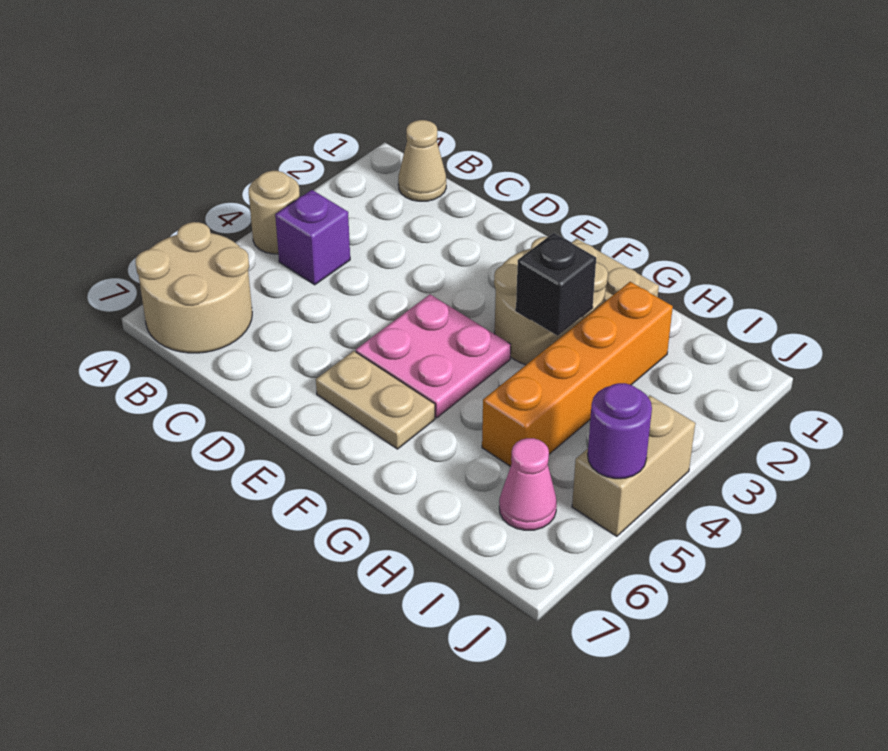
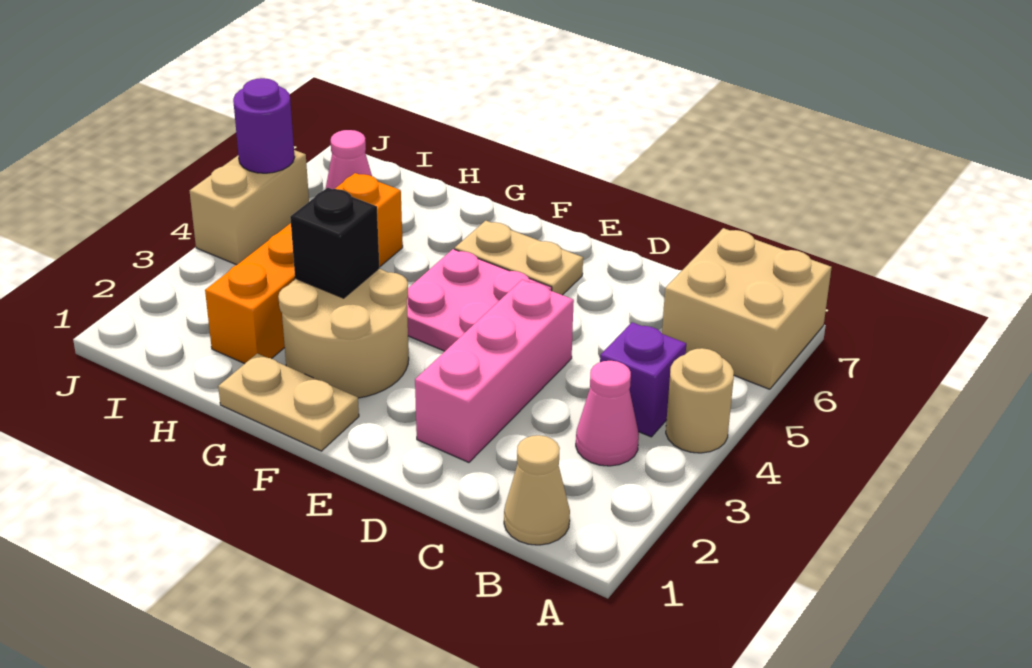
tan round brick A6:B7 level 1 -> tan brick A6:B7 level 1
none -> pink cone B3 level 1
none -> pink brick D2:D4 level 1

